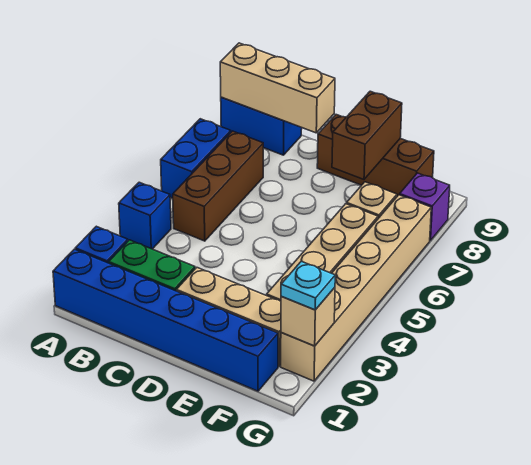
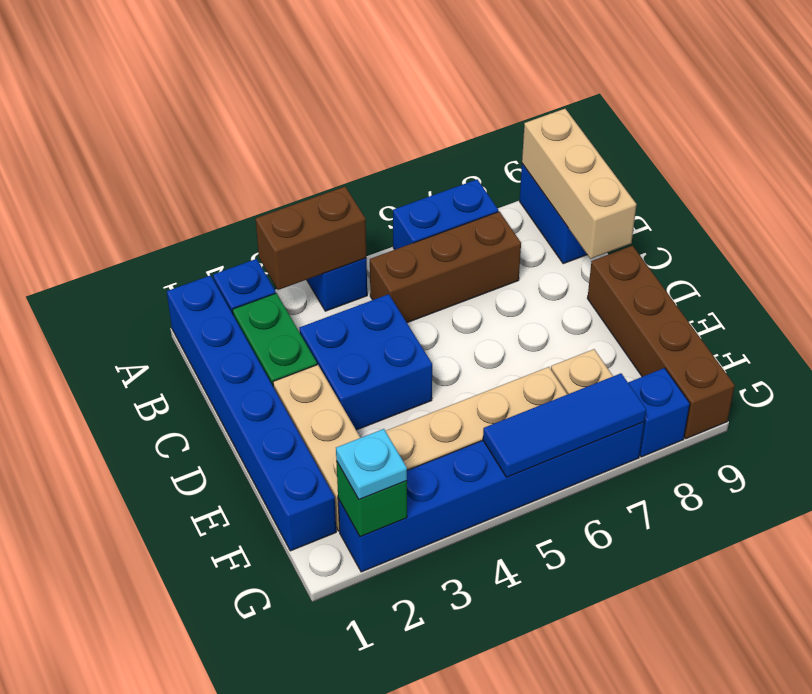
none -> blue brick C3:D4 level 1
brown brick D9:F9 level 1 -> brown brick D9:G9 level 1
brown brick E8:E9 level 2 -> brown brick A3:A4 level 2
tan brick G2:G7 level 1 -> blue brick G2:G7 level 1
tan brick G2 level 2 -> green brick G2 level 2
none -> blue tile G5:G7 level 2
purple brick G8 level 1 -> blue brick G8 level 1

